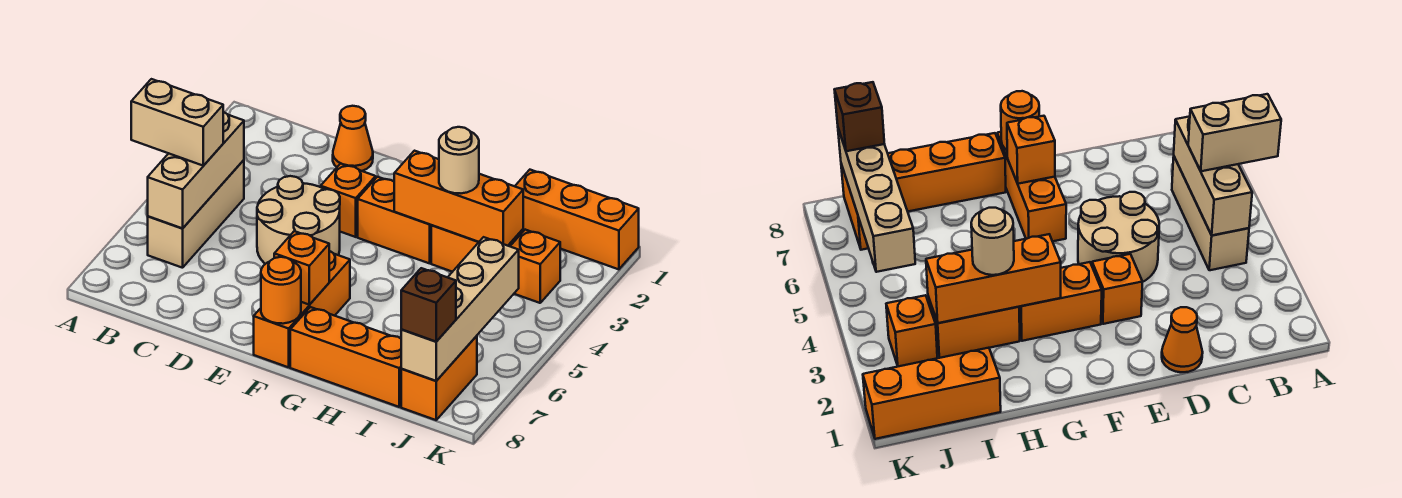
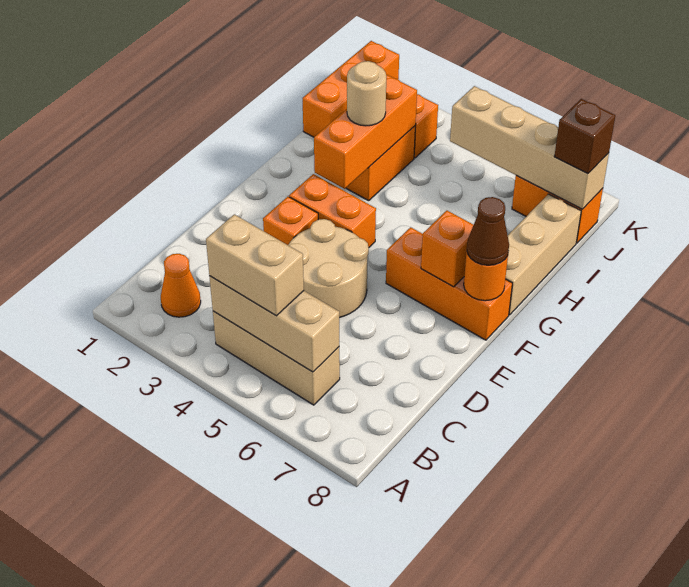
tan brick A5:B5 level 3 -> tan brick B4:B5 level 3
orange cone D1 level 1 -> orange cone B2 level 1
orange brick F3:G3 level 1 -> orange brick F3:F4 level 1
none -> brown cone F8 level 3
orange brick G8:I8 level 1 -> tan brick G8:I8 level 1

